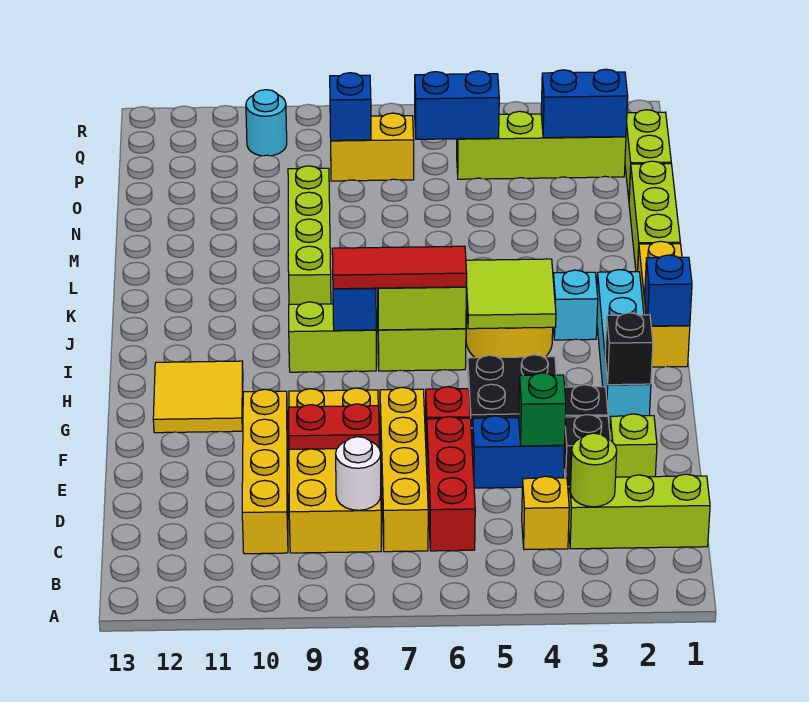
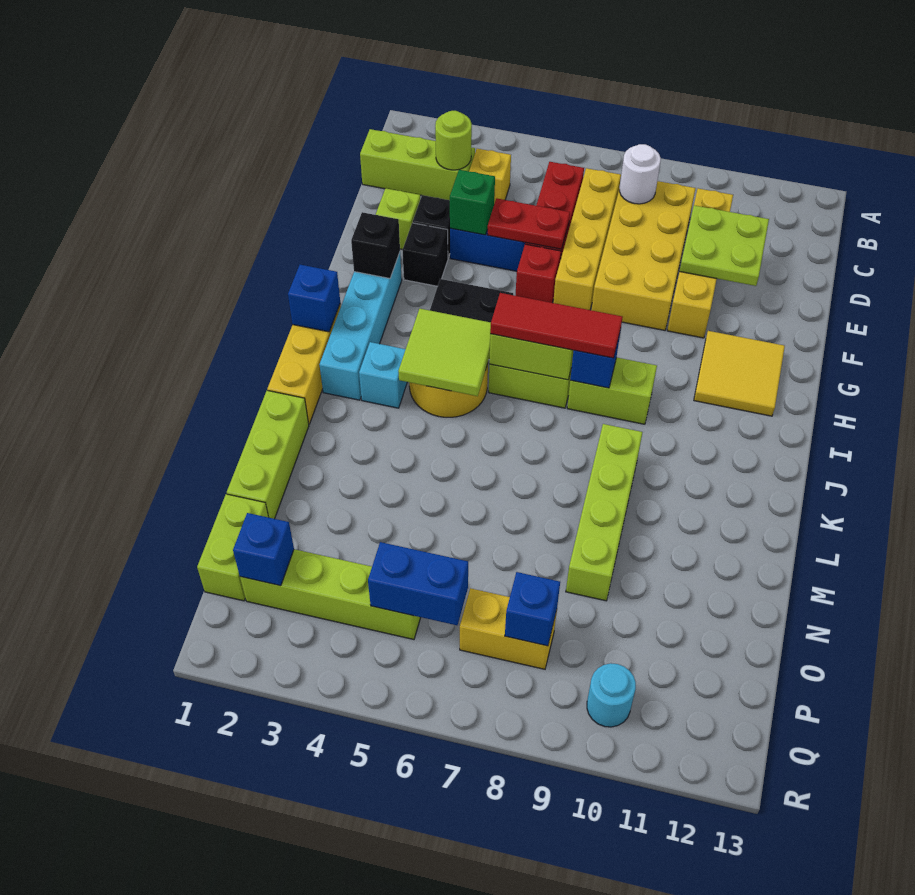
none -> lime plate D10:E11 level 2
red plate E8:E9 level 2 -> red plate E5:E6 level 2
blue brick P2:P3 level 2 -> blue brick P2 level 2

